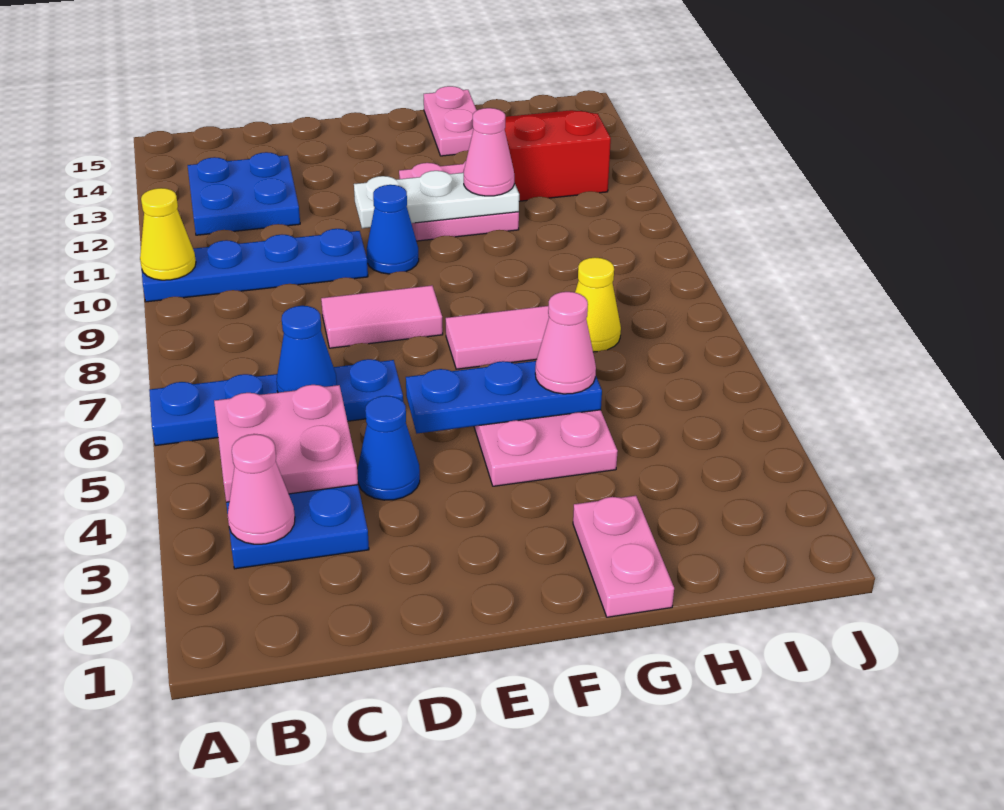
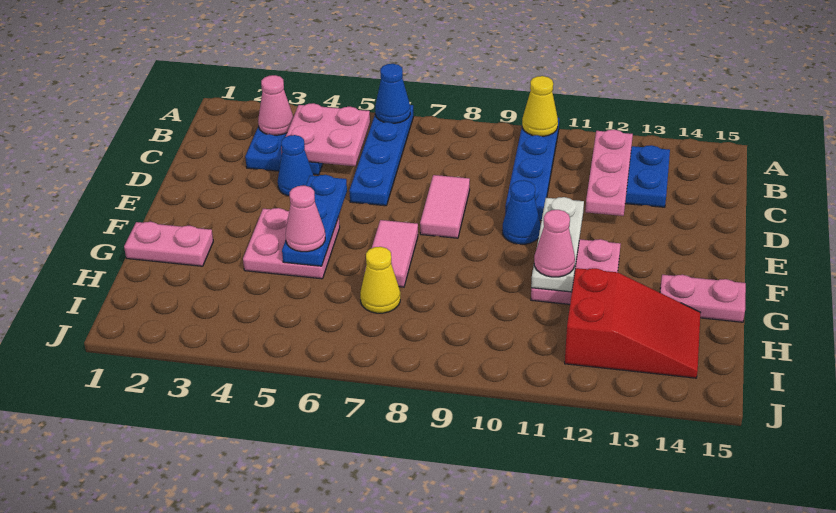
none -> pink plate B12:D12 level 2
blue cone C6 level 2 -> blue cone A6 level 2

